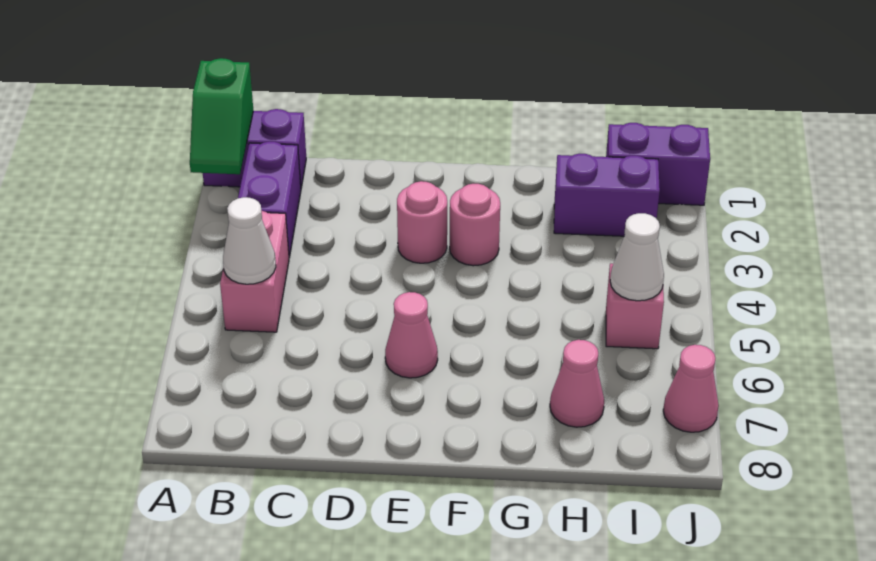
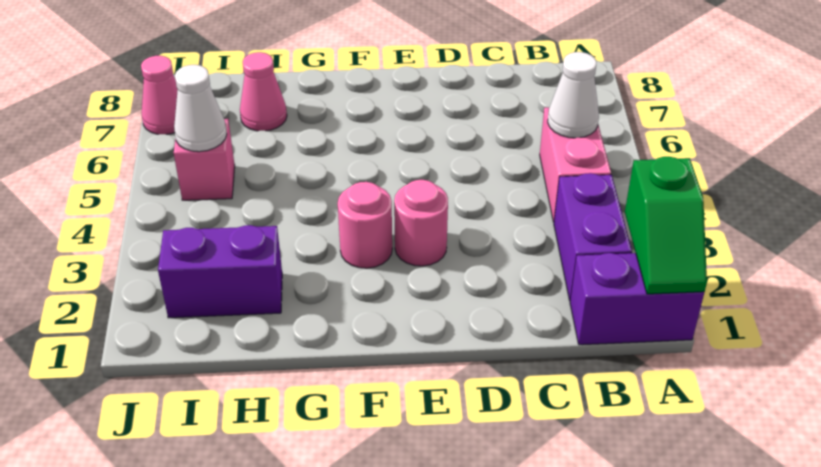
green slope A1:A2 level 2 top 1 -> green slope A1:A2 level 2 top 2
pink cone E6 level 1 -> none
purple brick I1:J1 level 1 -> none

